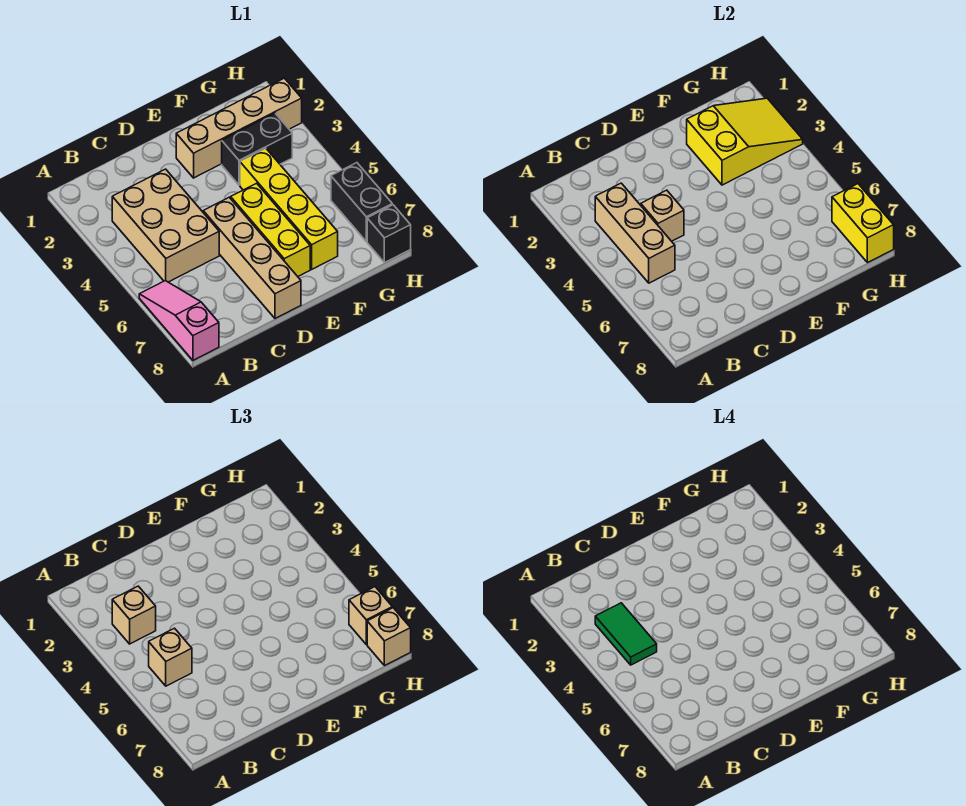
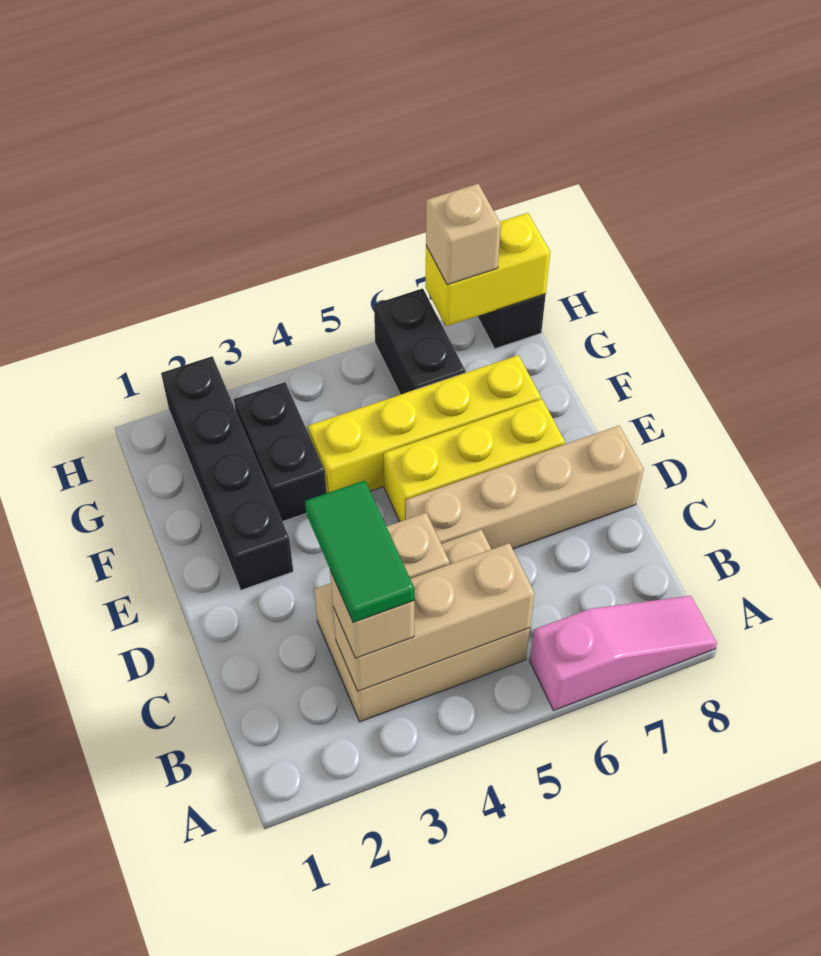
pink slope A6:A8 level 1 top 8 -> pink slope A6:A8 level 1 top 6
green tile B3:B4 level 4 -> green tile B3:C3 level 4
tan brick B5 level 3 -> none
tan brick E2:H2 level 1 -> black brick E2:H2 level 1
yellow slope F2:H3 level 2 top F -> none
black brick H6:H7 level 1 -> black brick G6:H6 level 1
tan brick H8 level 3 -> none

